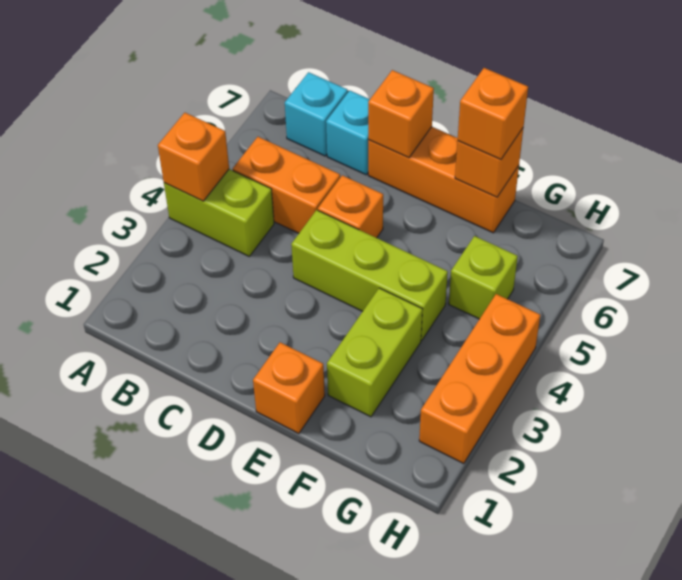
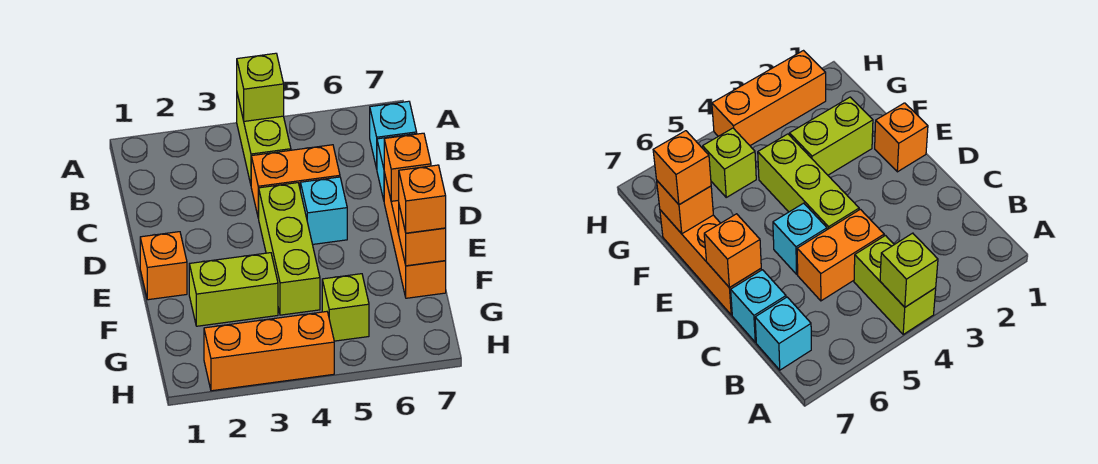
orange brick A4 level 2 -> lime brick A4 level 2
orange brick B5:C5 level 1 -> orange brick C4:C5 level 1
orange brick D5 level 1 -> cyan brick D5 level 1

